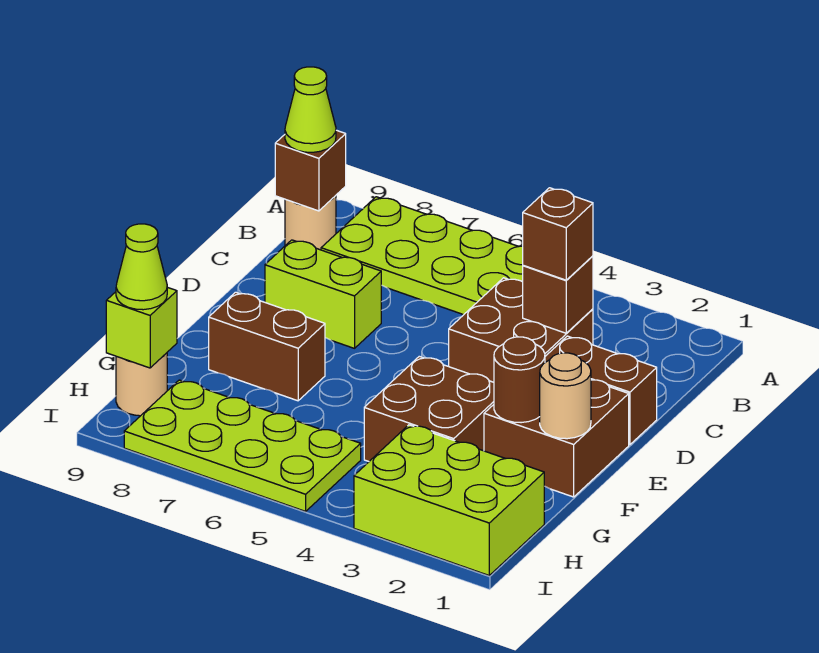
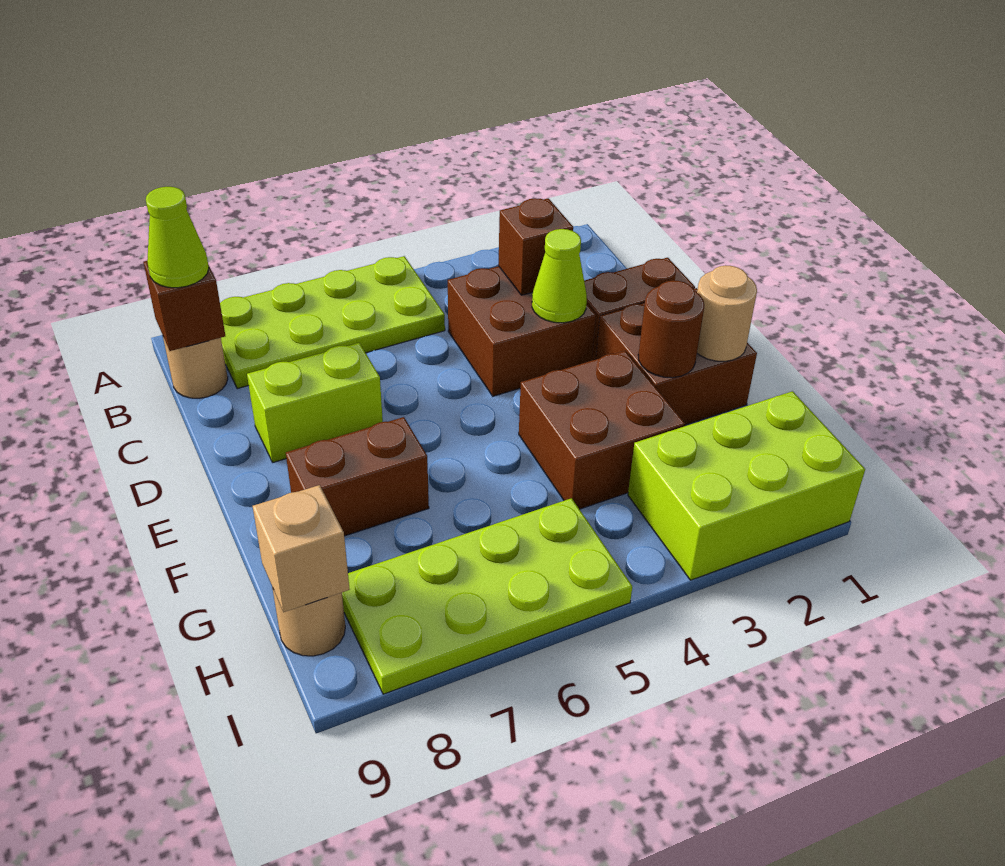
brown brick C3 level 3 -> none
lime brick H9 level 2 -> tan brick H9 level 2
lime cone H9 level 3 -> lime cone D3 level 2

